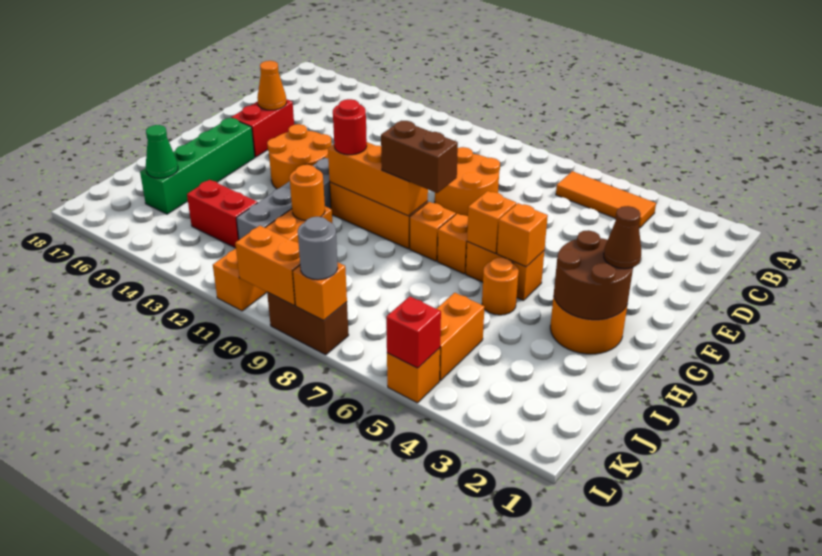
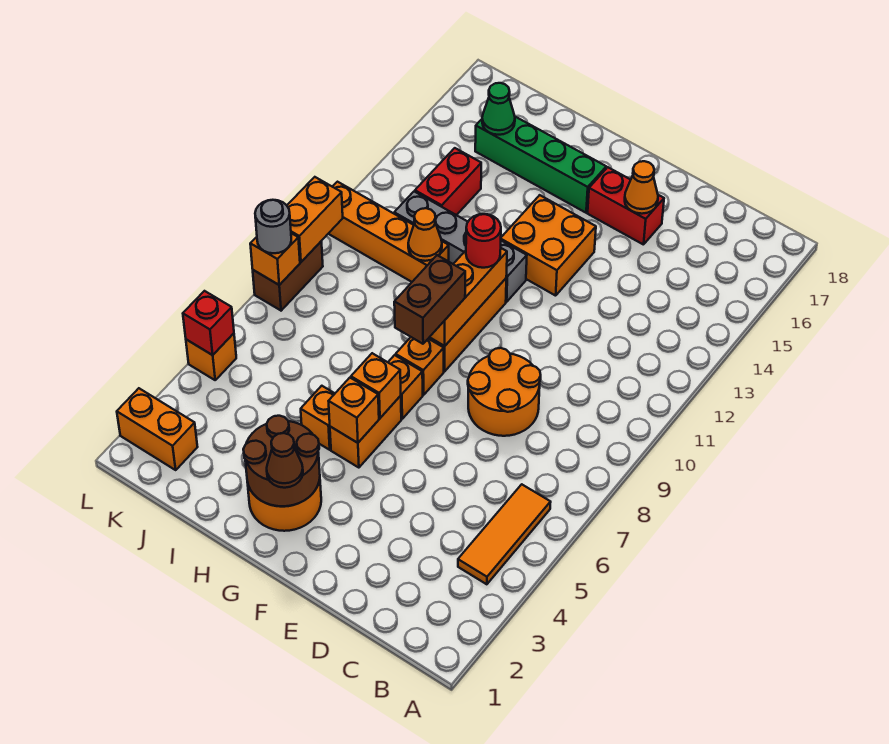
orange round brick F13:G14 level 1 -> orange brick F13:G14 level 1
orange round brick H5 level 1 -> orange brick H5 level 1
orange round brick I11 level 2 -> orange cone I11 level 2
orange brick J5:K5 level 1 -> orange brick K2:L2 level 1

